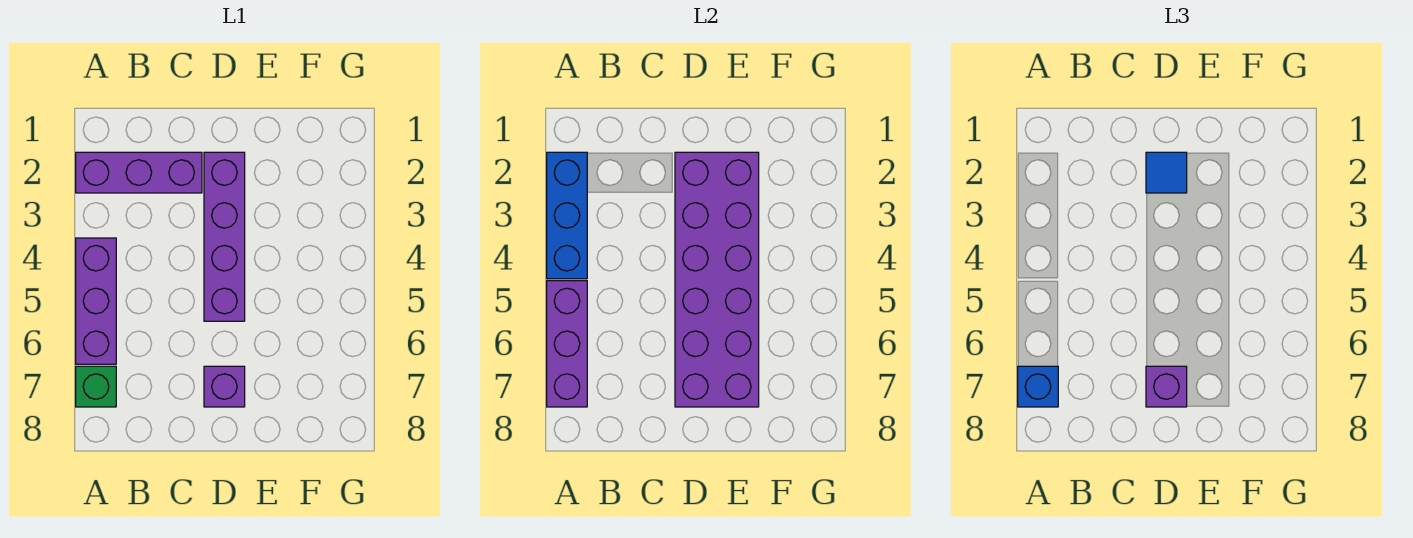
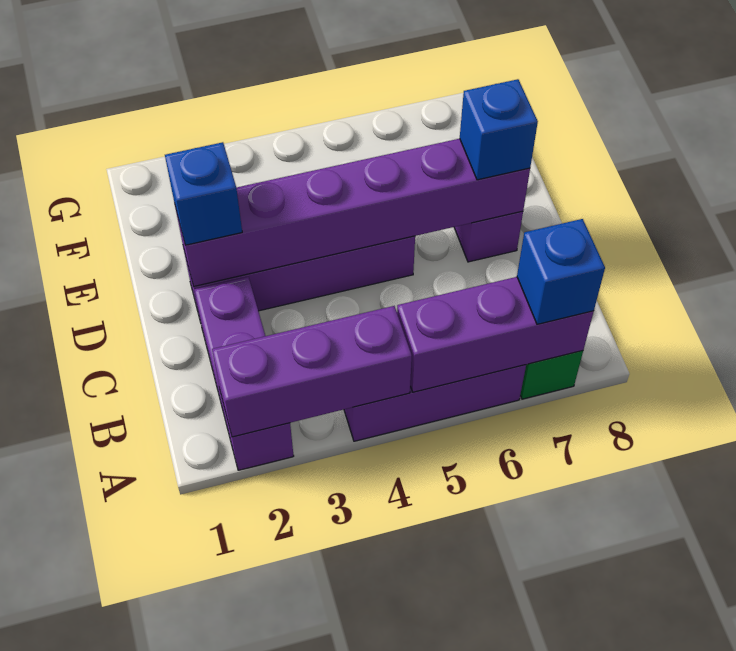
blue brick A2:A4 level 2 -> purple brick A2:A4 level 2
purple brick D2:E7 level 2 -> purple brick D2:D7 level 2
blue tile D2 level 3 -> blue brick D2 level 3
purple brick D7 level 3 -> blue brick D7 level 3

